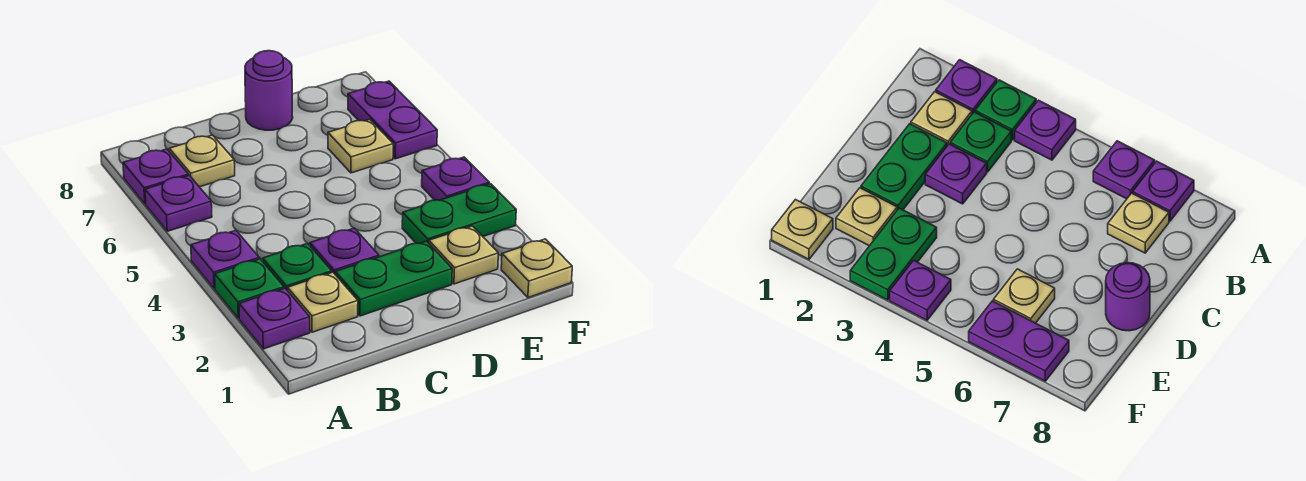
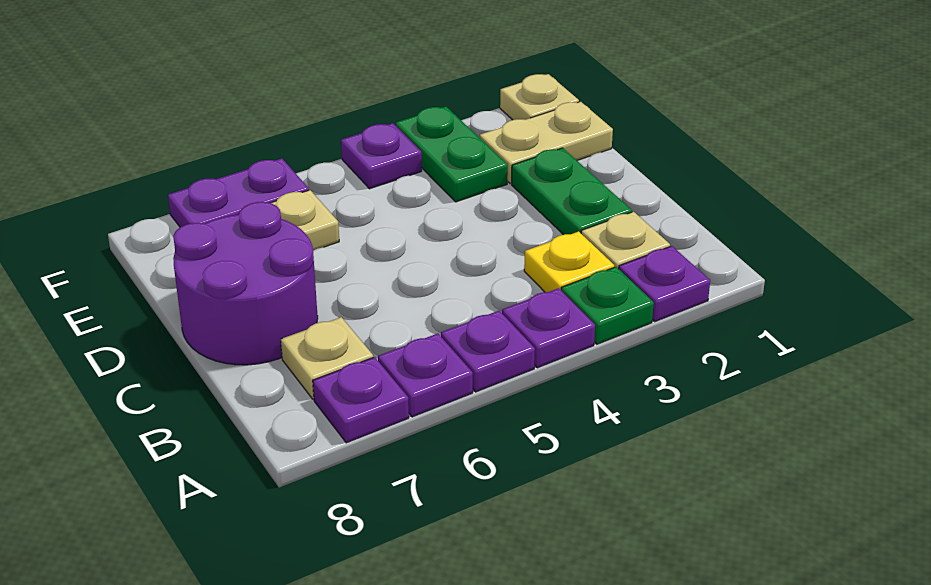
green plate B3 level 1 -> yellow plate B3 level 1
purple plate C3 level 1 -> purple plate A5 level 1
purple round brick D8 level 1 -> purple round brick C7:D8 level 1
tan plate E2 level 1 -> tan plate E1:E2 level 1

